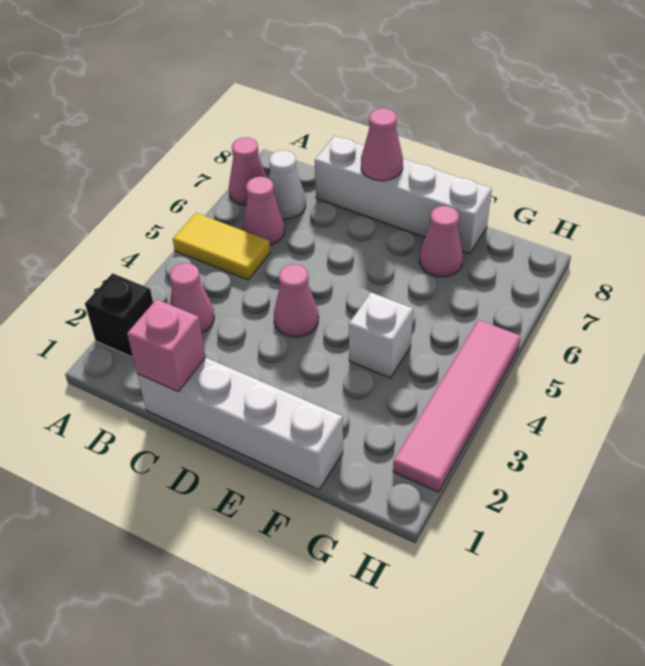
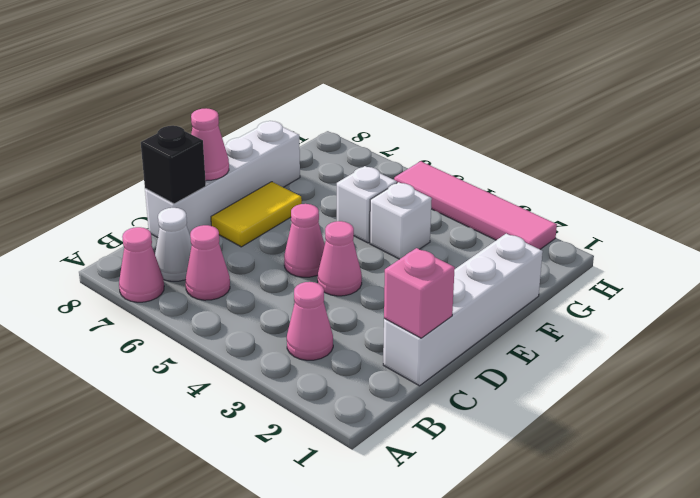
black brick A2 level 1 -> black brick C8 level 2
yellow tile A5:B5 level 1 -> yellow tile D7:E7 level 1
none -> white brick F5 level 1
pink cone F7 level 1 -> pink cone D5 level 1

